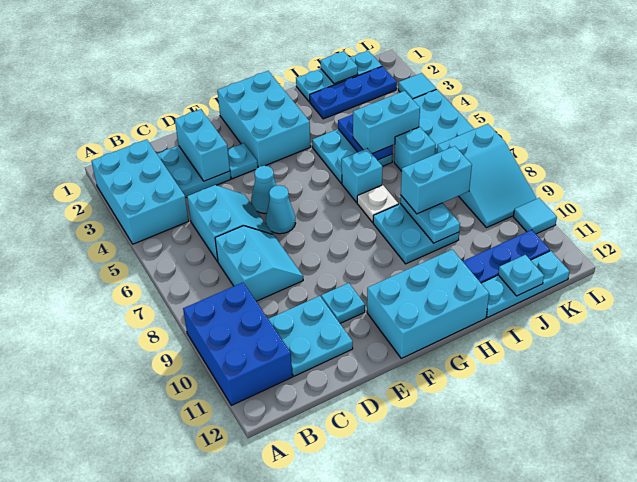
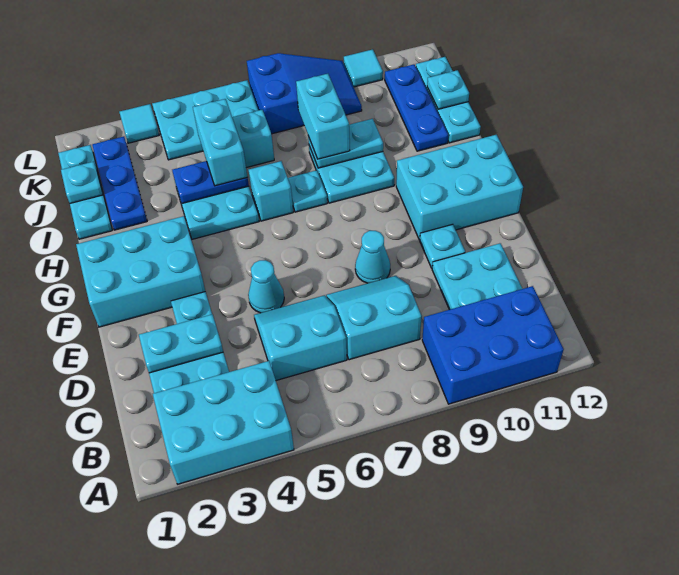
cyan brick D2:D3 level 2 -> cyan plate D2:D3 level 2
cyan cone E6 level 1 -> cyan cone E8 level 1
cyan brick F11:H12 level 1 -> cyan brick F10:G12 level 1
white plate H7 level 1 -> cyan plate H7 level 1
cyan slope K7:L9 level 1 top 7 -> blue slope K7:L9 level 1 top 7

